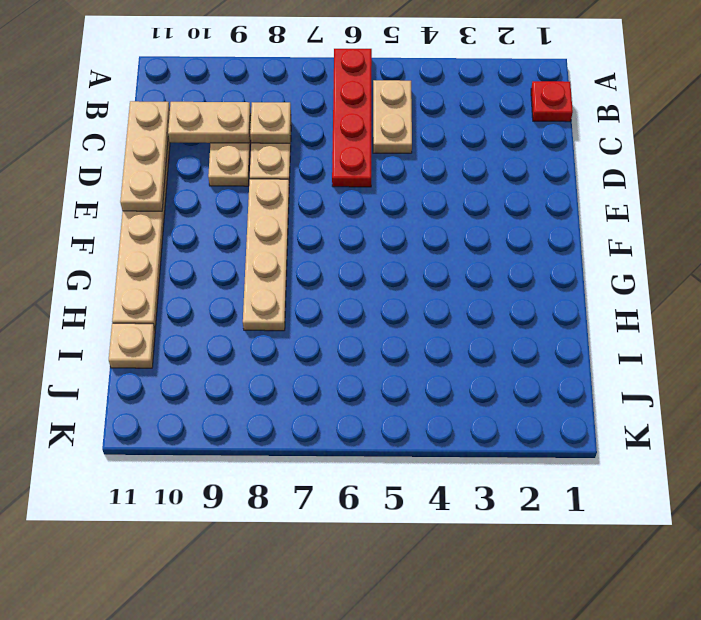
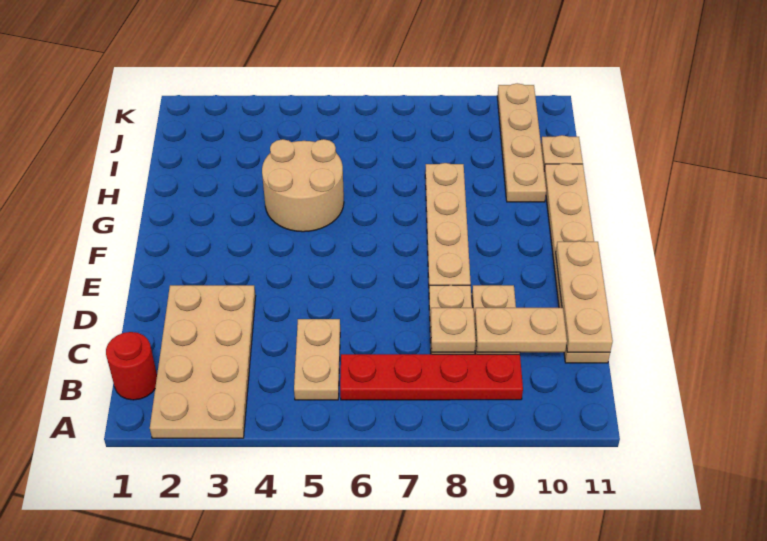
none -> tan plate A2:D3 level 1
red plate A6:D6 level 1 -> red plate B6:B9 level 1
red plate B1 level 1 -> red round brick B1 level 1
none -> tan round brick G4:H5 level 1
none -> tan plate H10:K10 level 1

